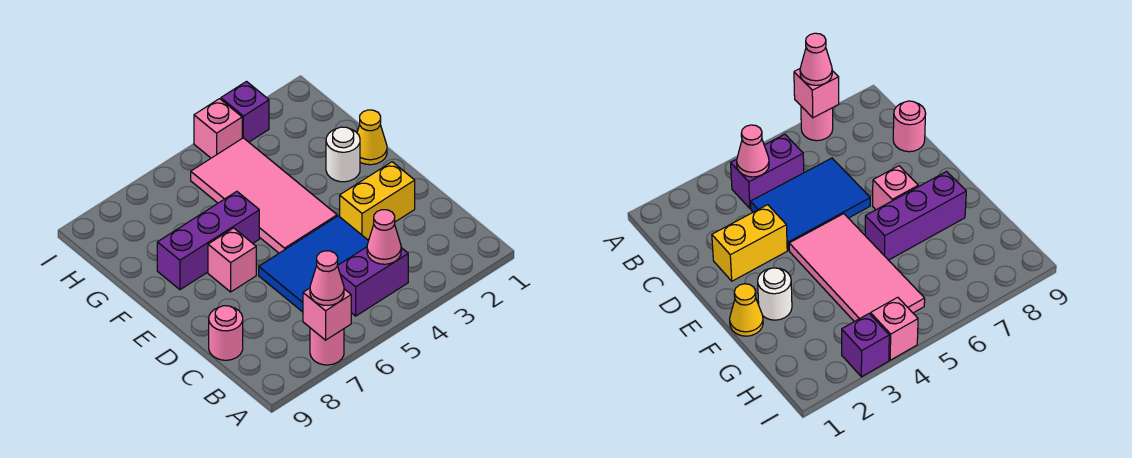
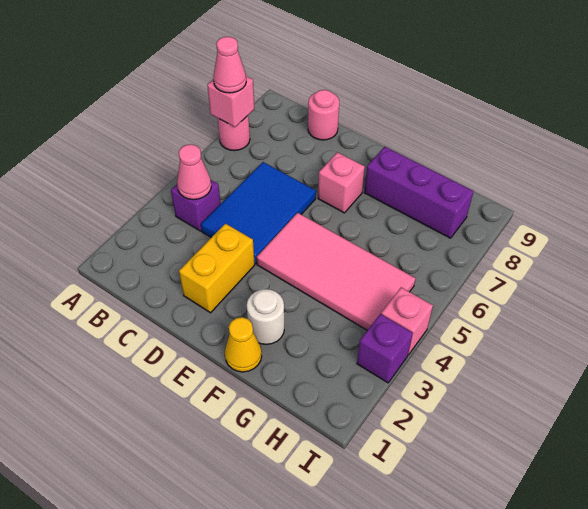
purple brick B4:B5 level 1 -> purple brick B4 level 1
purple brick F6:F8 level 1 -> purple brick F8:H8 level 1

